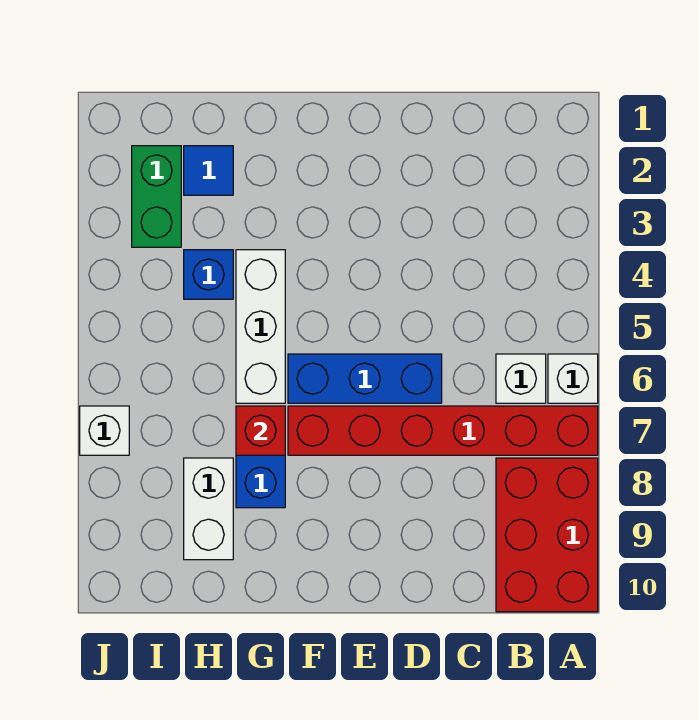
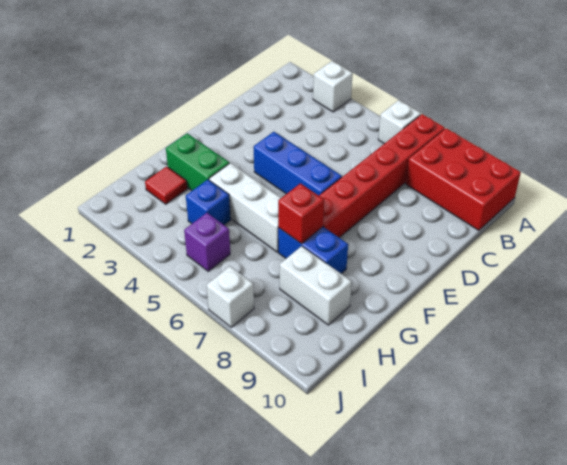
white brick B6 level 1 -> white brick A3 level 1
blue brick D6:F6 level 1 -> blue brick E4:E6 level 1
blue tile H2 level 1 -> red tile H2 level 1
green brick I2:I3 level 1 -> green brick G2:G3 level 1
none -> purple brick I5 level 1

